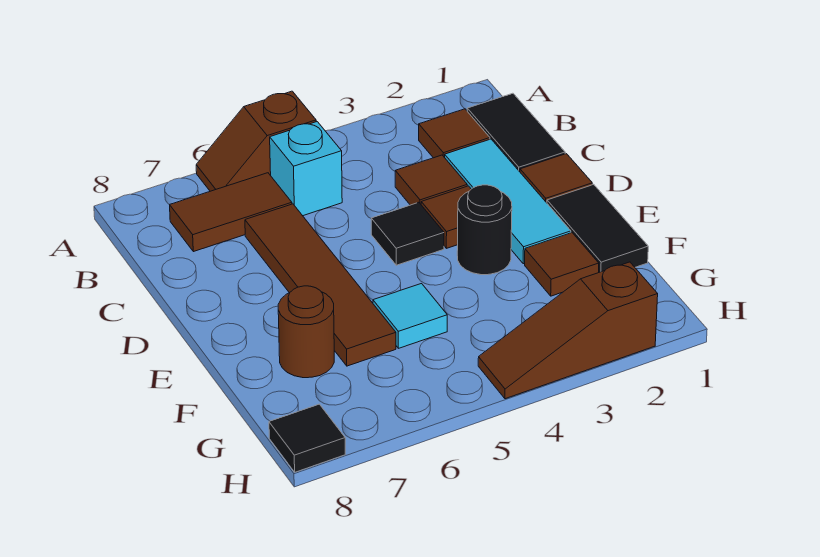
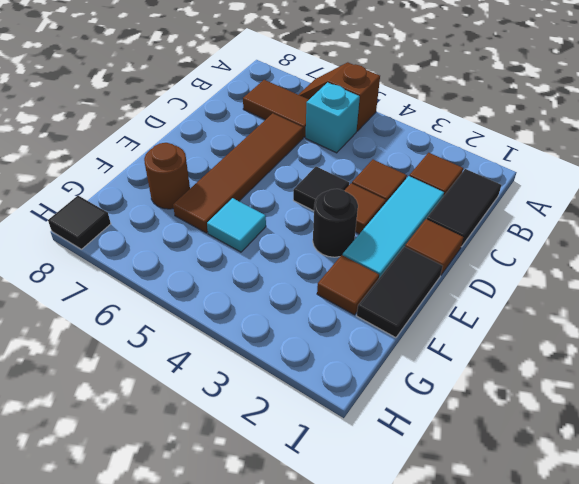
brown slope H2:H4 level 1 top 2 -> none

